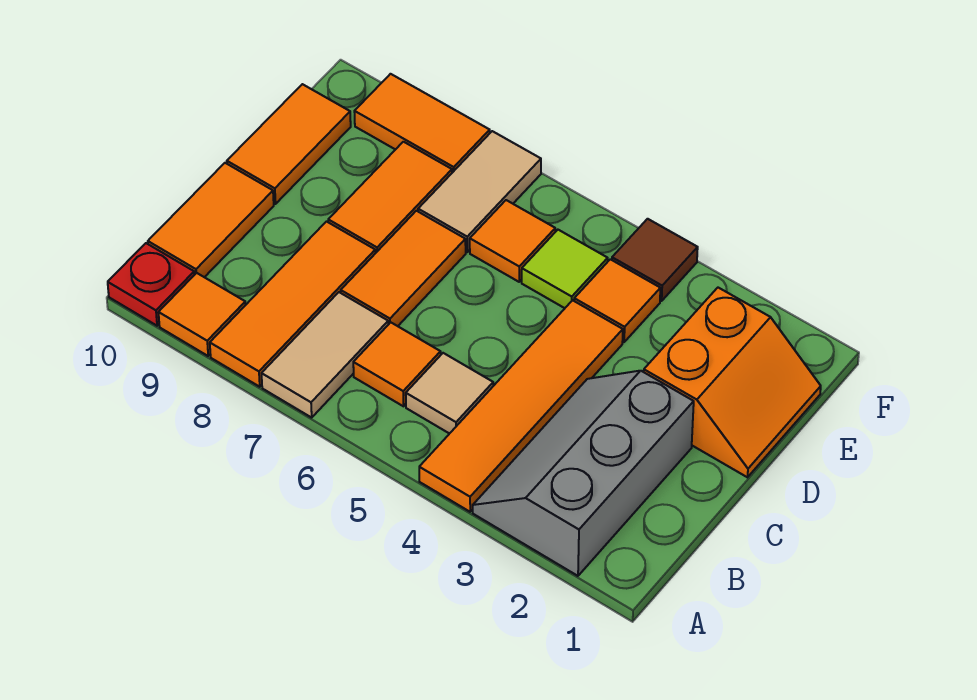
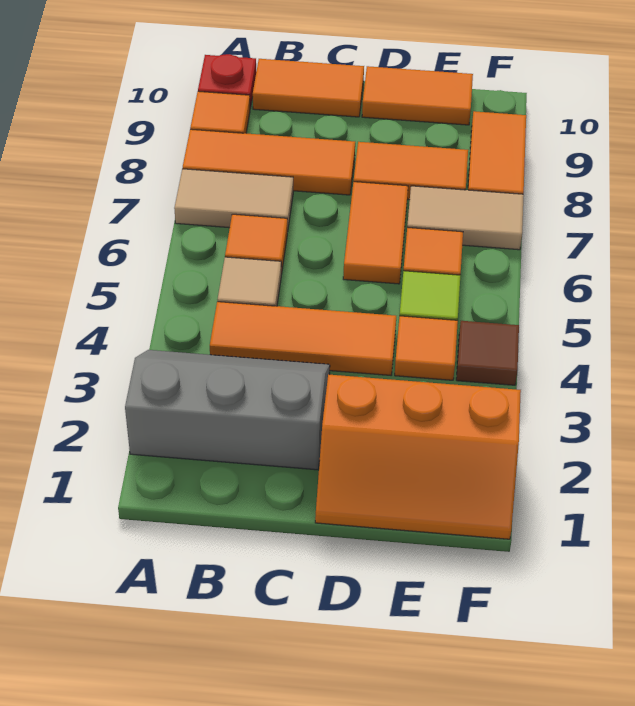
orange tile A4:D4 level 1 -> orange tile B4:D4 level 1
orange tile C7:D7 level 1 -> orange tile D6:D7 level 1
orange slope D1:E2 level 1 top 2 -> orange slope D1:F2 level 1 top 2

